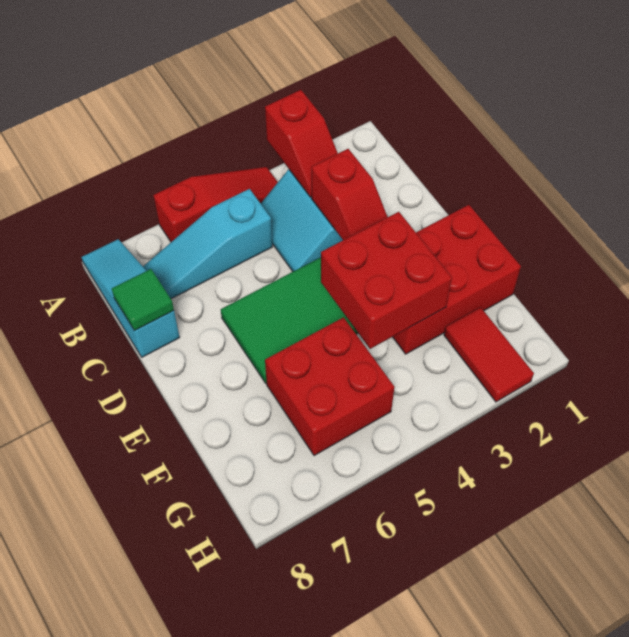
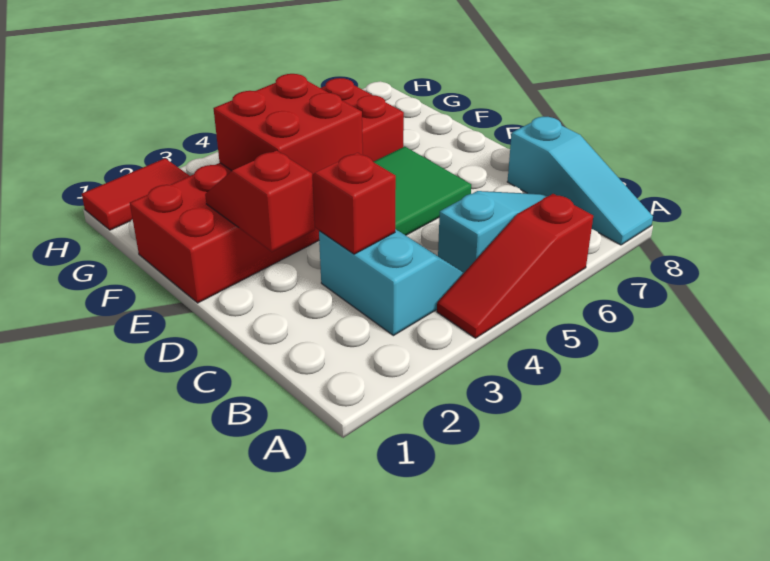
red slope A3:B3 level 2 top A -> red slope D2:E2 level 2 top D
green tile C8 level 2 -> none
red tile G2:H2 level 1 -> red tile H1:H2 level 1

